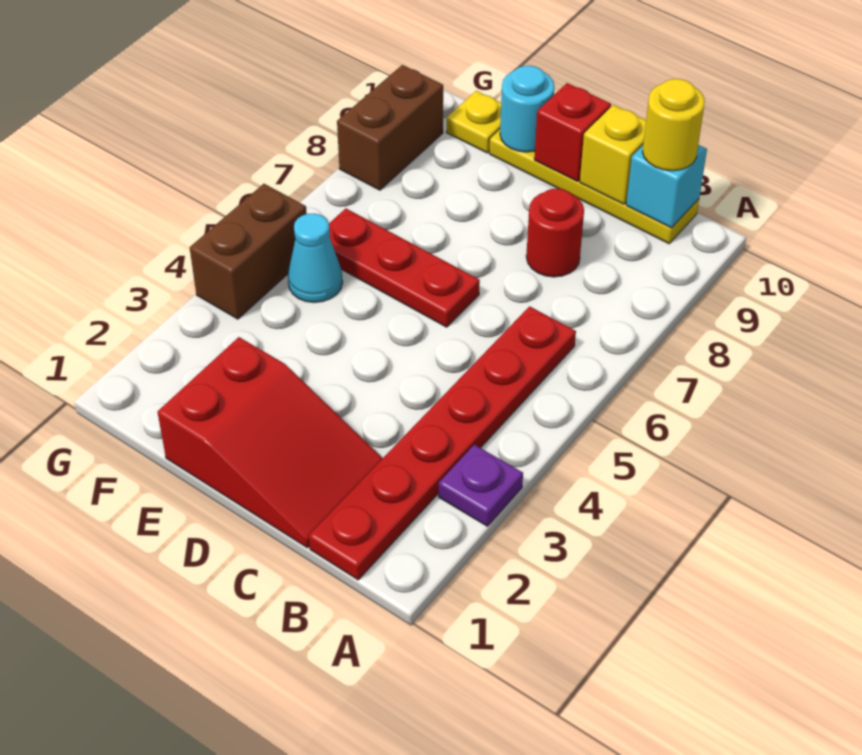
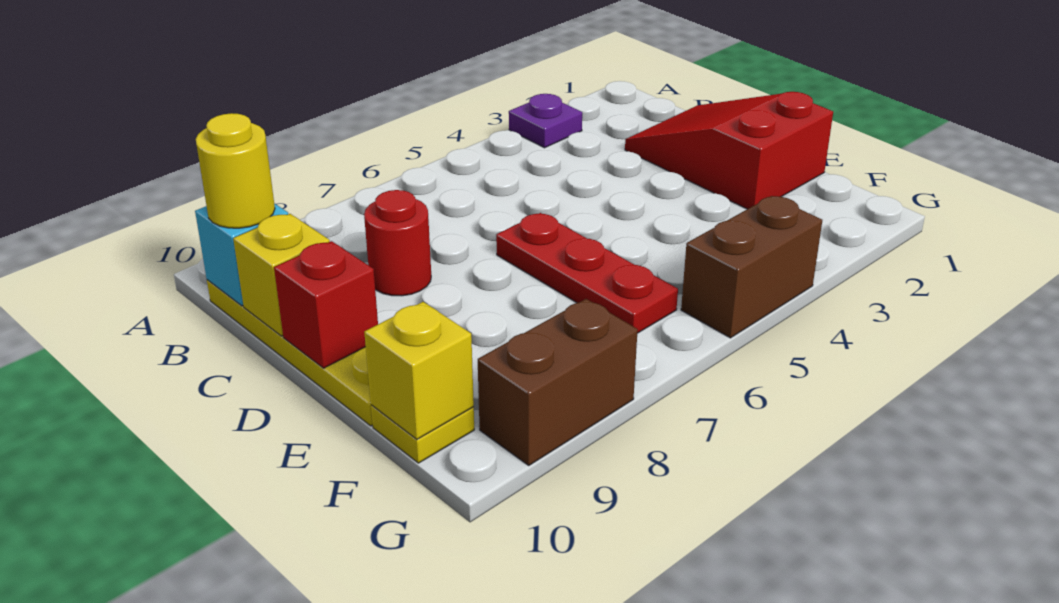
red plate B1:B6 level 1 -> none
cyan round brick E10 level 2 -> none
cyan cone F5 level 1 -> none
none -> yellow brick F10 level 2

